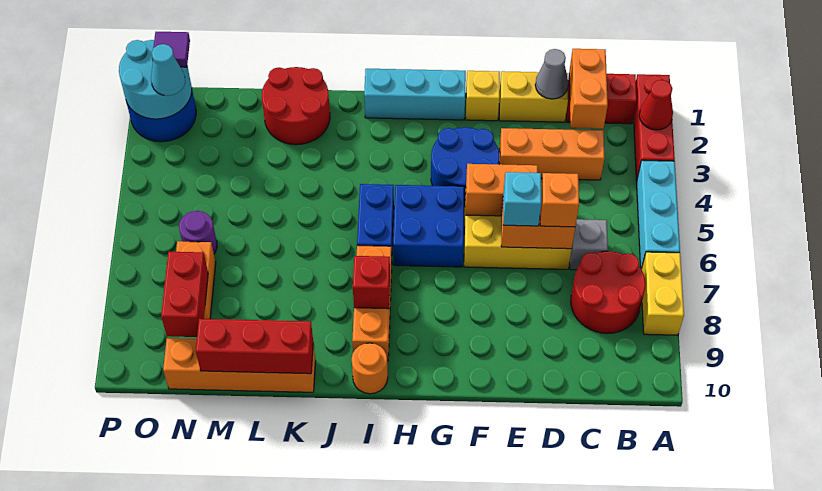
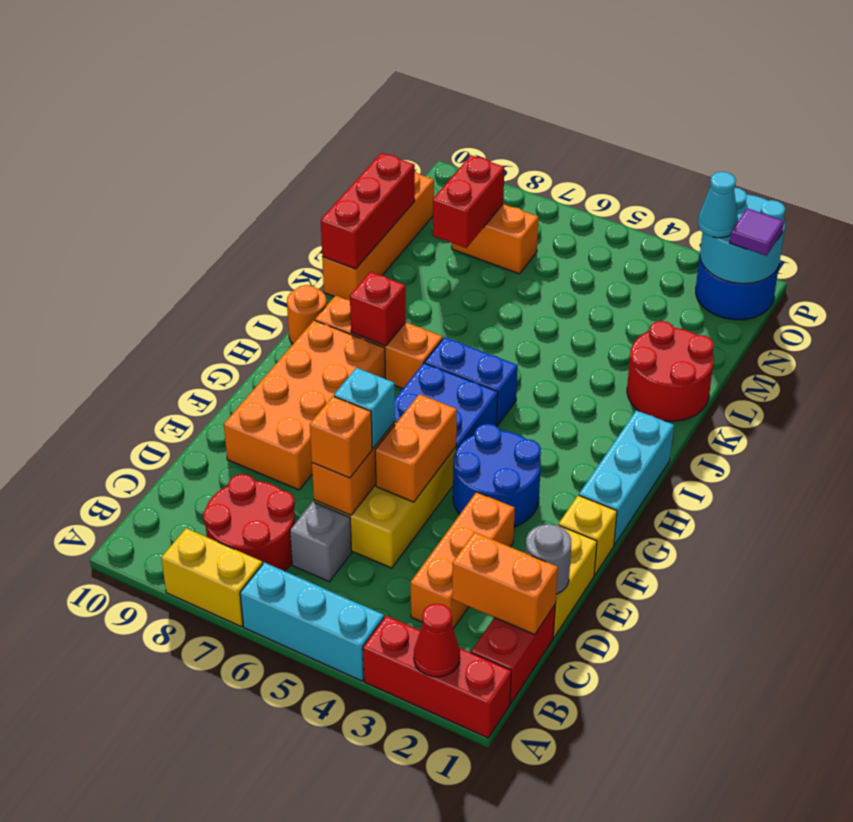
grey cone D1 level 2 -> grey round brick D1 level 2
none -> orange brick E8:H9 level 1
purple round brick N6 level 1 -> none
red brick N8:N9 level 2 -> red brick M8:N8 level 2

